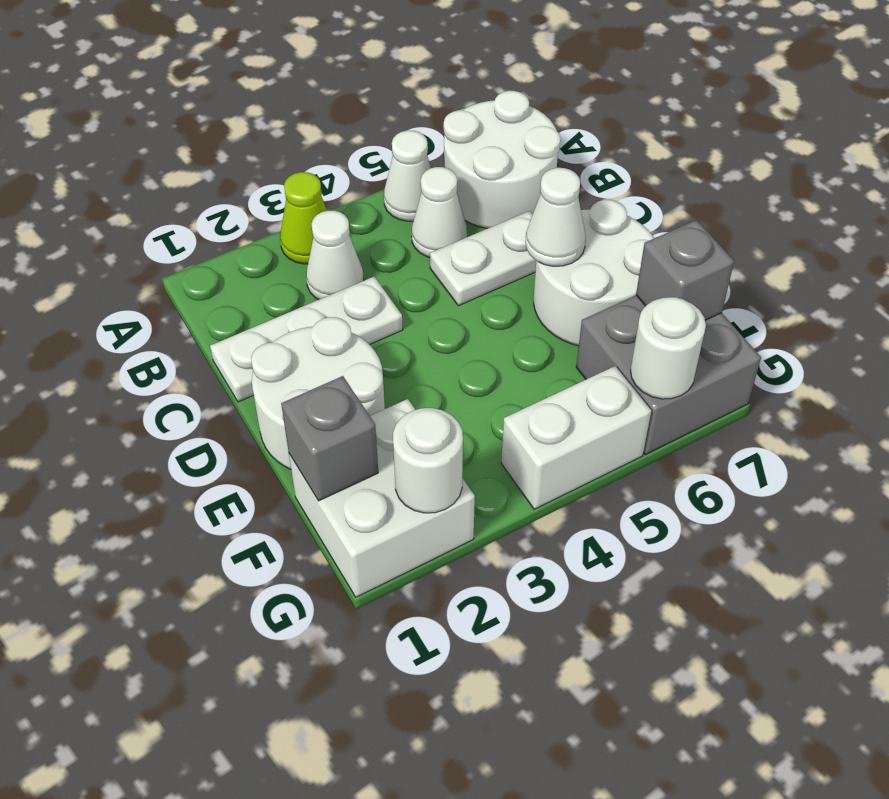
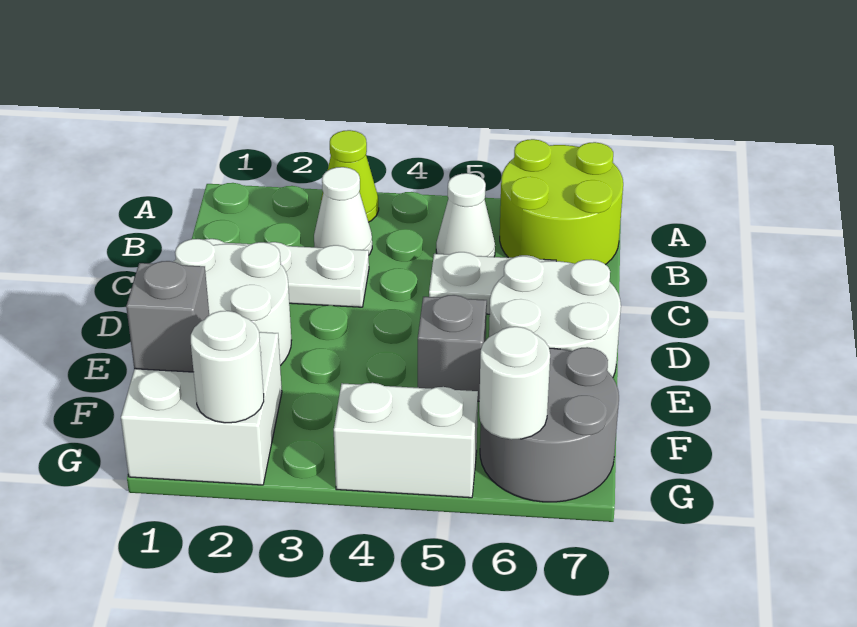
white cone A5 level 1 -> none
white round brick A6:B7 level 1 -> lime round brick A6:B7 level 1
white cone D6 level 2 -> none
grey brick F6:G7 level 1 -> grey round brick F6:G7 level 1
grey brick F7 level 2 -> grey brick E5 level 1

